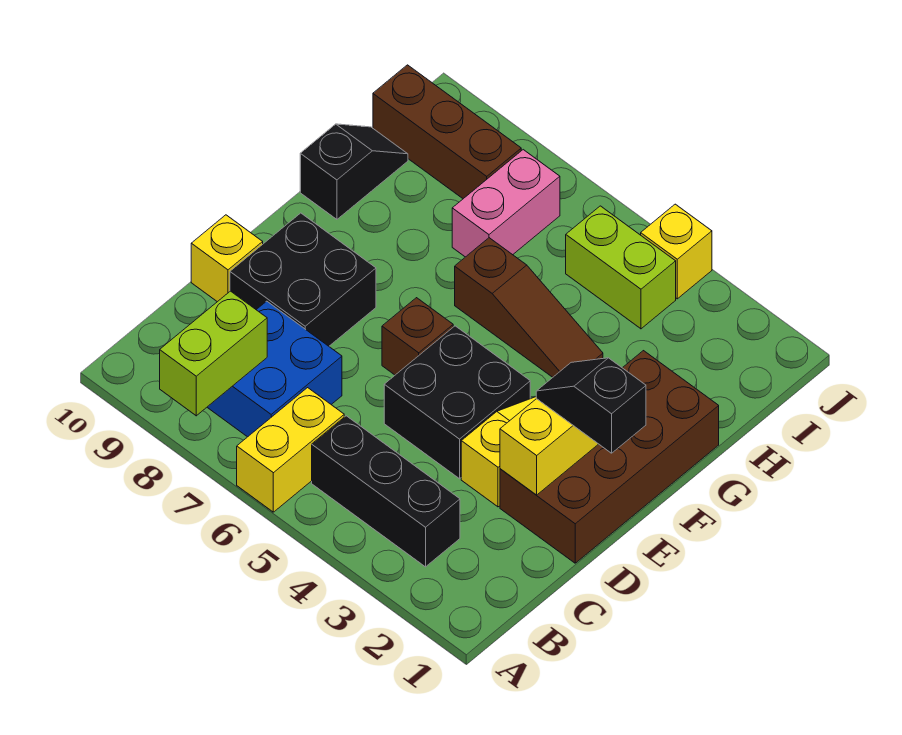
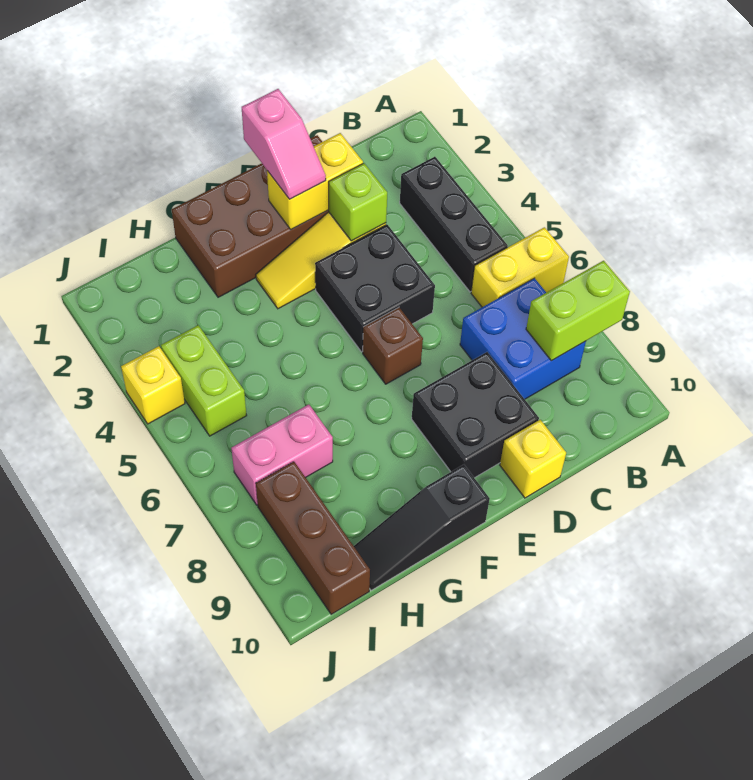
none -> lime brick D3 level 2
black slope E1:E2 level 3 top 1 -> pink slope E1:E2 level 3 top 1
brown slope G4:G6 level 1 top 6 -> none
black slope G10:H10 level 1 top G -> black slope F10:H10 level 1 top F

